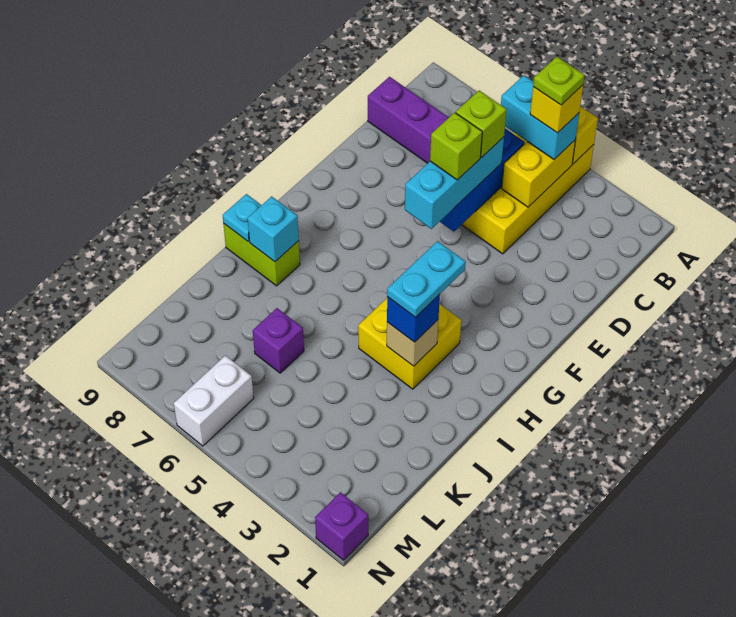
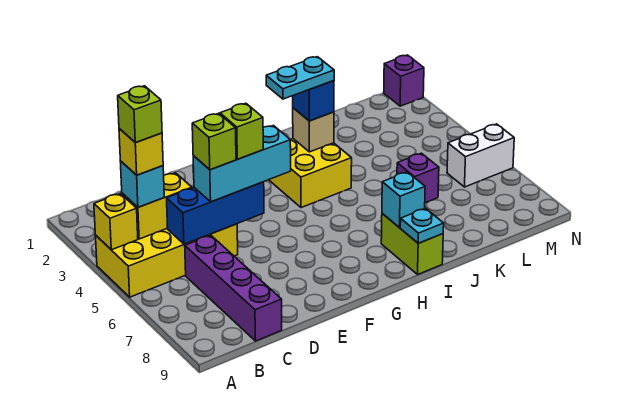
cyan brick B4:B5 level 3 -> cyan brick B4 level 3
lime plate B4 level 5 -> lime brick B4 level 5

